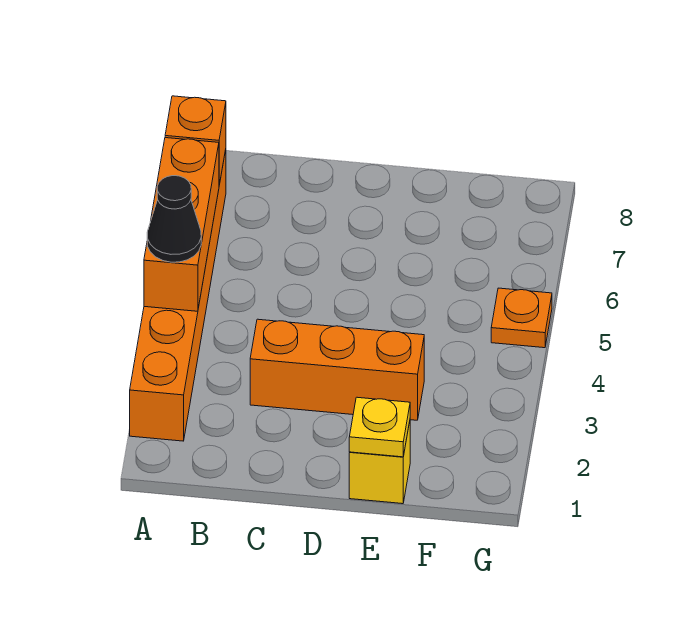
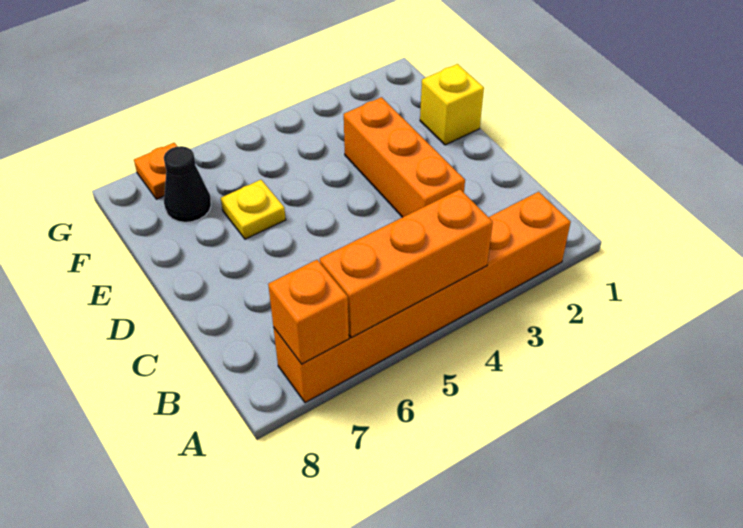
black cone A4 level 3 -> black cone F7 level 1
yellow plate E1 level 2 -> yellow plate E6 level 1
orange plate G5 level 1 -> orange plate G7 level 1

